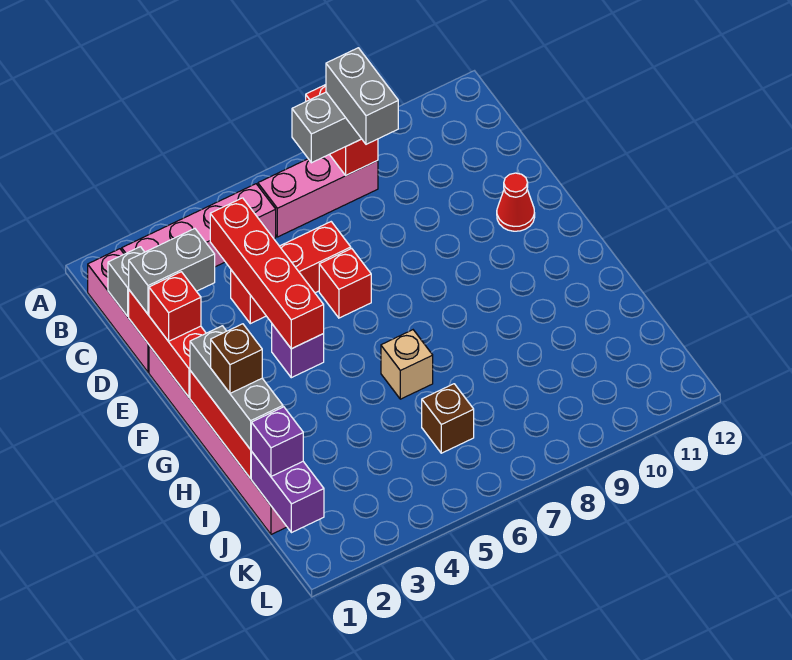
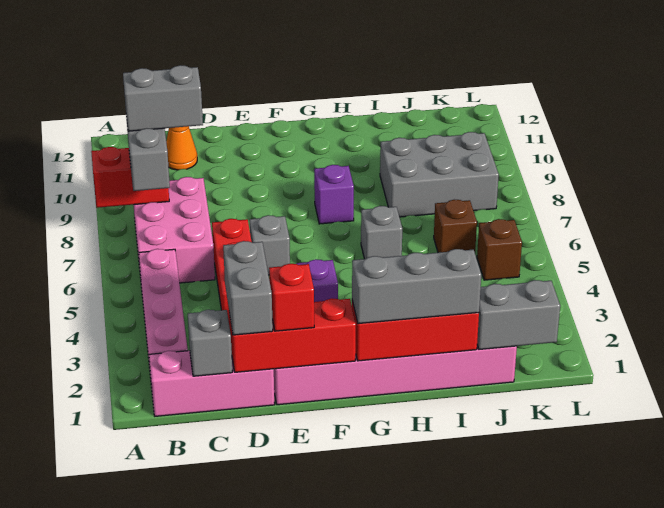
pink brick B6:B8 level 1 -> pink brick B6:C8 level 1
red brick C4:F4 level 2 -> none
none -> orange cone C11 level 1
red brick E6 level 1 -> grey brick E6 level 1
red cone E11 level 1 -> none
brown brick H1 level 4 -> brown brick K5 level 1
tan brick H6 level 1 -> grey brick H6 level 1
none -> grey brick I8:K9 level 1
purple brick J1:K1 level 2 -> grey brick J1:K1 level 2
purple brick J1 level 3 -> purple brick G8 level 1

